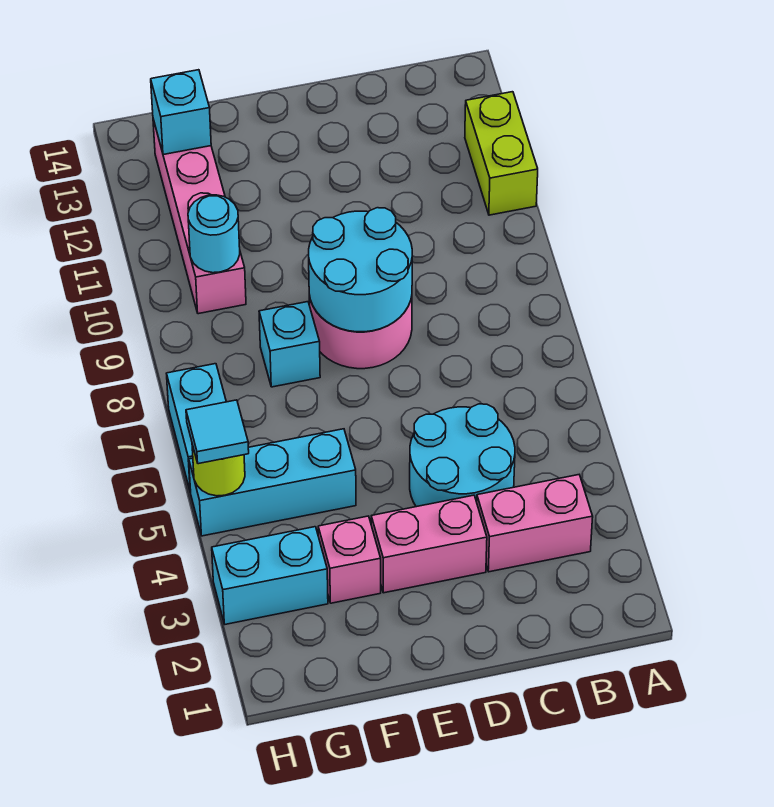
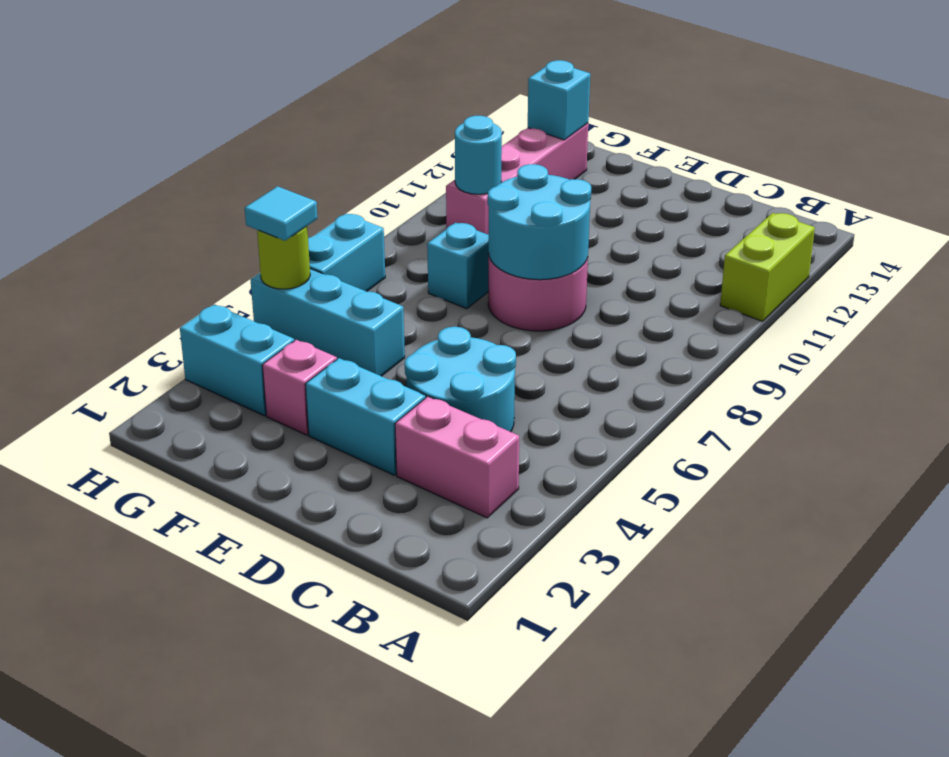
pink brick D3:E3 level 1 -> cyan brick D3:E3 level 1

